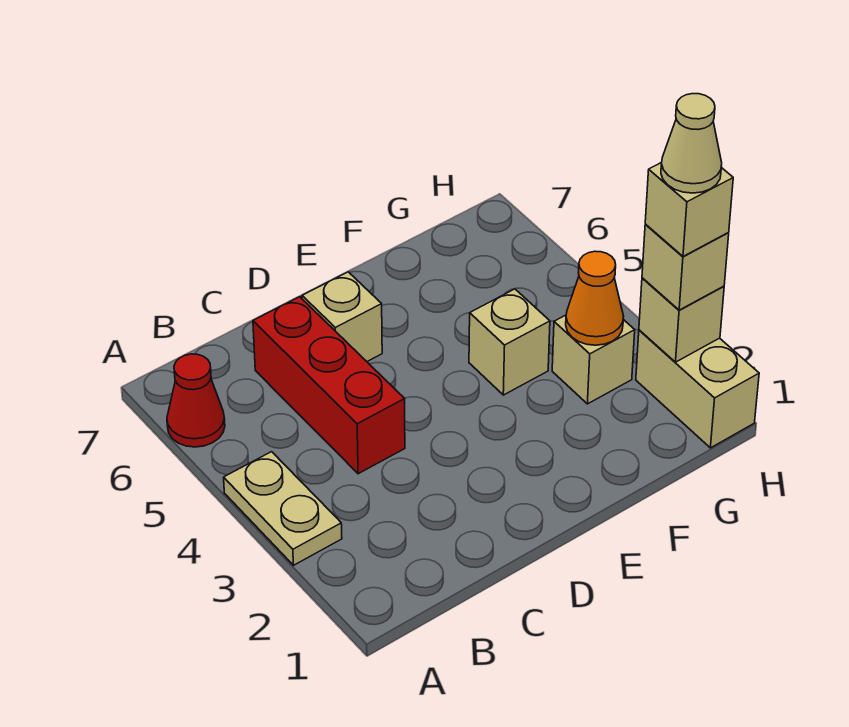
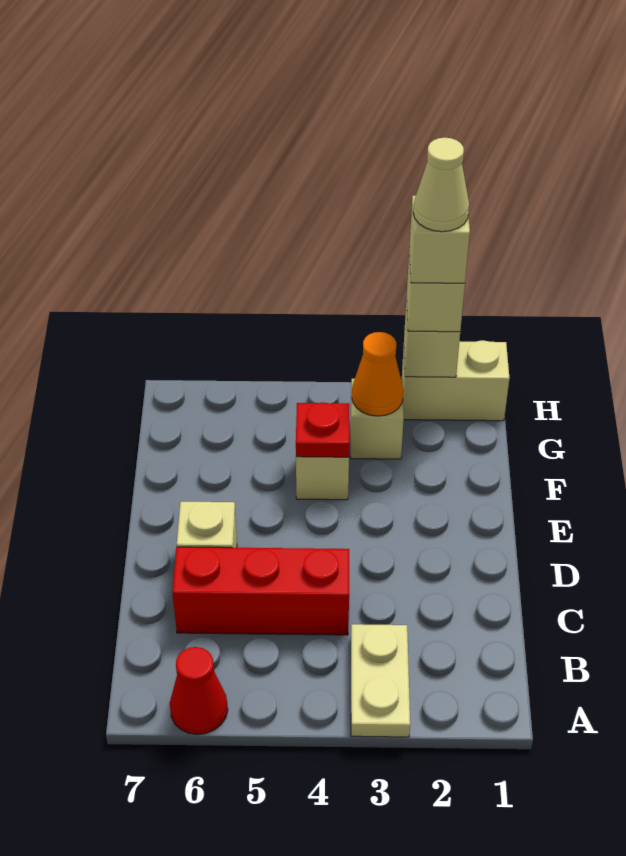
tan plate A3:A4 level 1 -> tan plate A3:B3 level 1
none -> red plate F4 level 2

